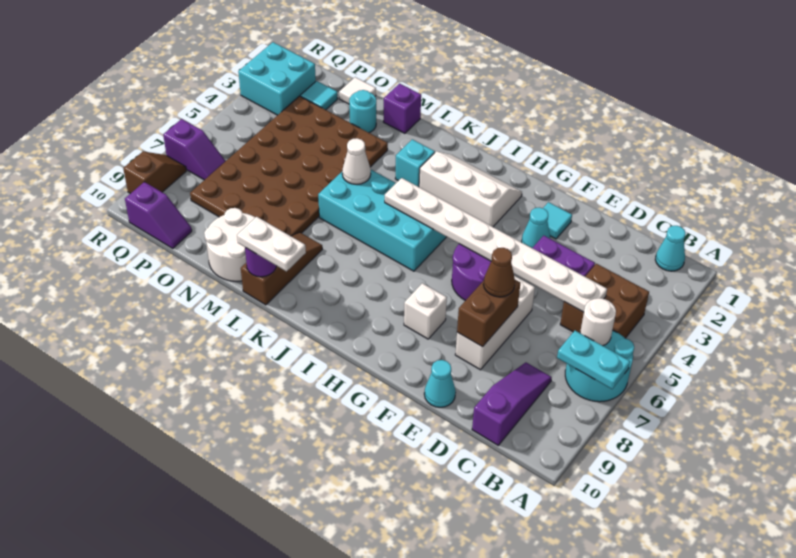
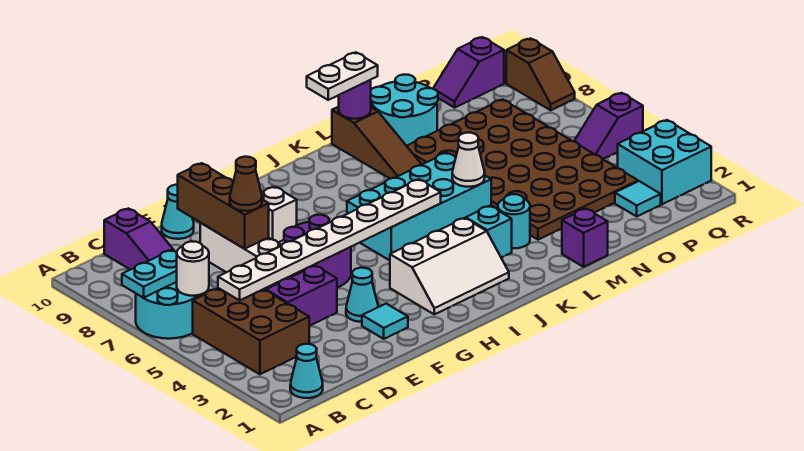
brown brick B4:C5 level 1 -> brown brick B3:C5 level 1
brown brick E7:E8 level 2 -> brown brick E7:E9 level 2
white round brick M9:N10 level 1 -> cyan round brick M9:N10 level 1
cyan round brick N2 level 1 -> cyan round brick L3 level 1
white tile O1 level 1 -> none
purple slope Q7:R7 level 1 top R -> purple slope Q5:R5 level 1 top R

